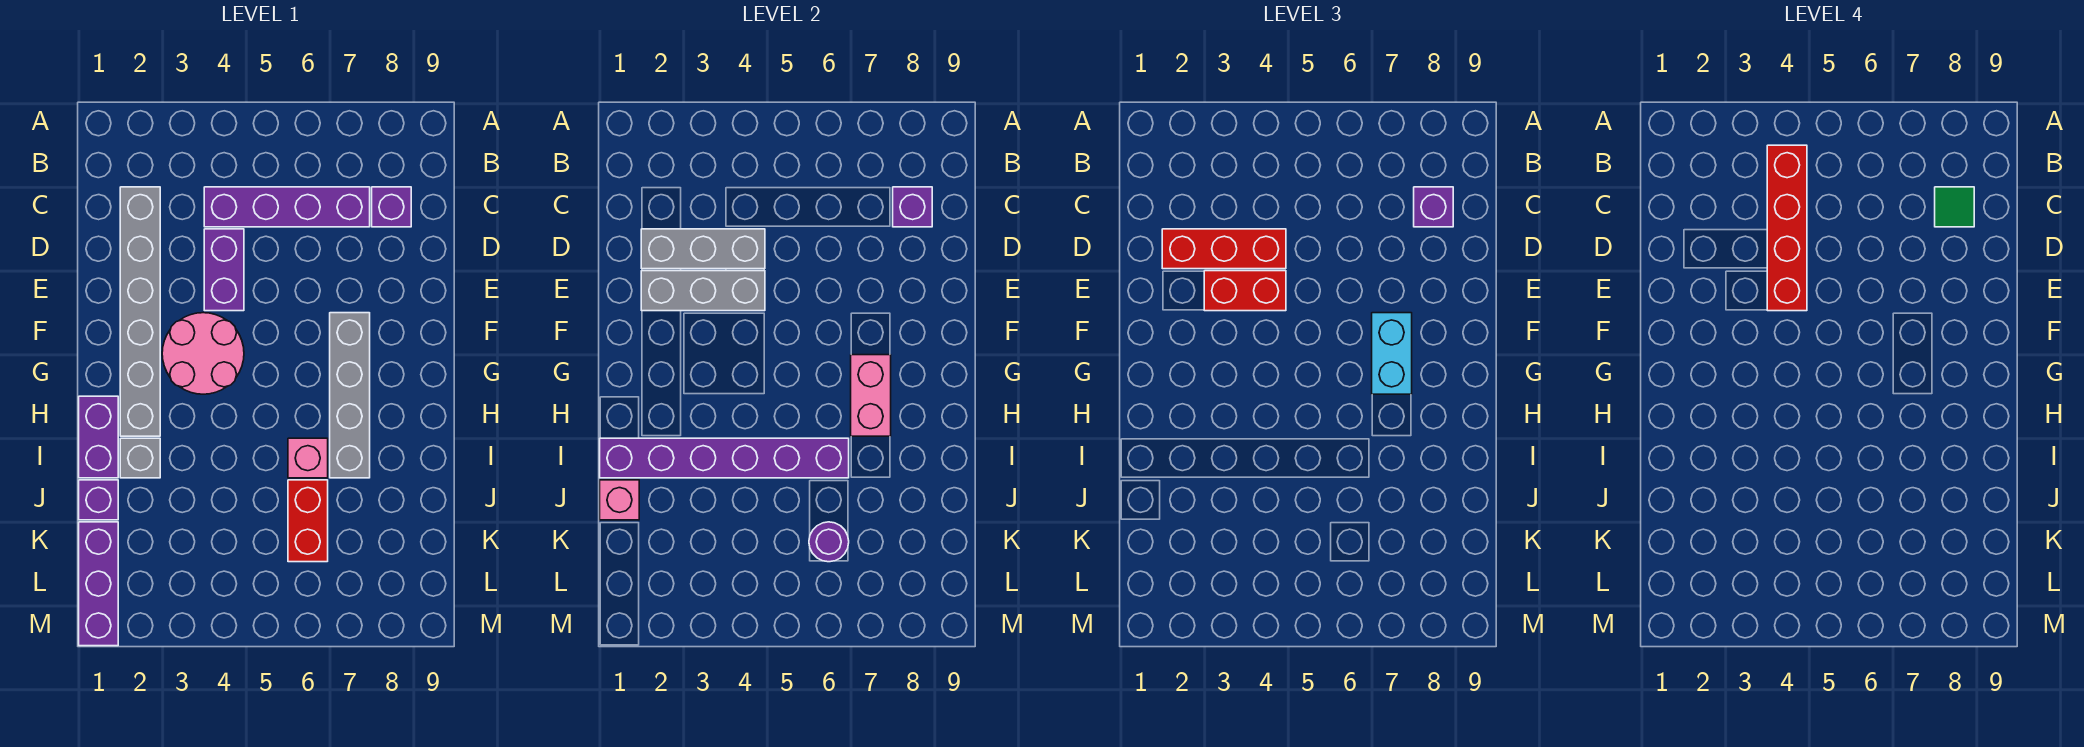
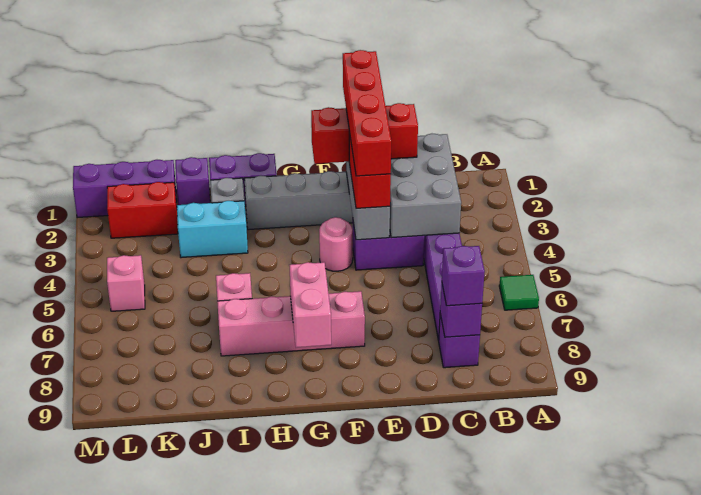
red brick B4:E4 level 4 -> red brick E1:E4 level 4
green tile C8 level 4 -> green tile A6 level 1
grey brick D2:D4 level 2 -> grey brick C2:D4 level 2
red brick D2:D4 level 3 -> red brick D2:F2 level 3
pink round brick F3:G4 level 1 -> pink round brick F4 level 1
grey brick F7:I7 level 1 -> pink brick F7:I7 level 1
cyan brick F7:G7 level 3 -> cyan brick I3:J3 level 1
pink brick G7:H7 level 2 -> pink brick G7:G8 level 2
purple brick I1:I6 level 2 -> none
pink brick J1 level 2 -> pink brick L5 level 1
red brick J6:K6 level 1 -> red brick K2:L2 level 1
purple round brick K6 level 2 -> none

